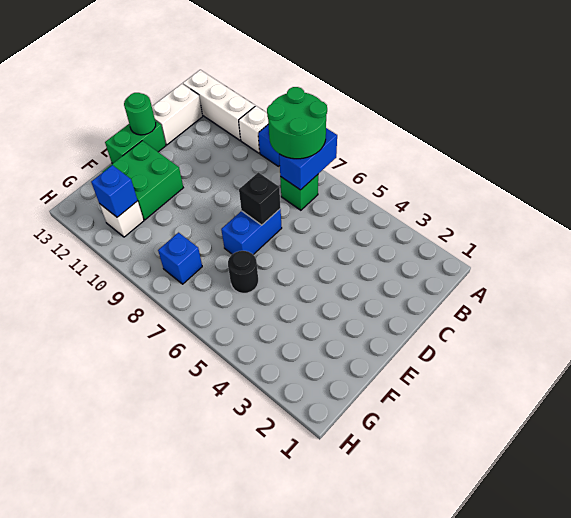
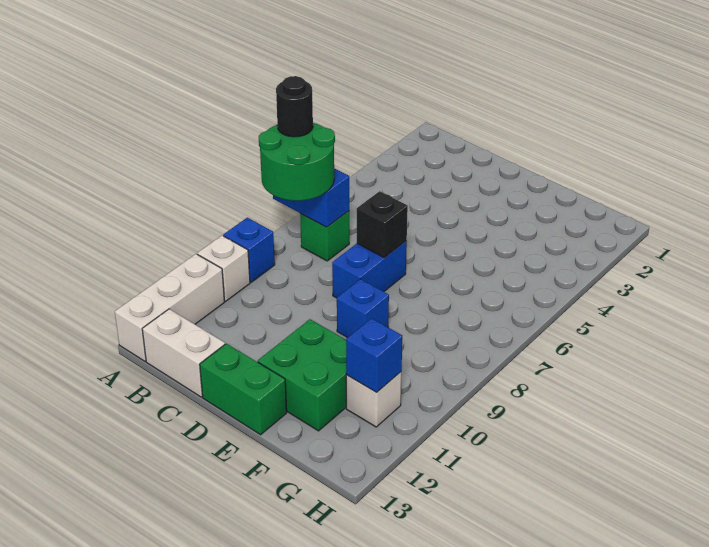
blue brick D7:E7 level 1 -> blue brick D7:D8 level 1
green round brick D13 level 2 -> none
black round brick F6 level 1 -> black round brick A7 level 4
blue brick G8 level 1 -> blue brick E9 level 1

